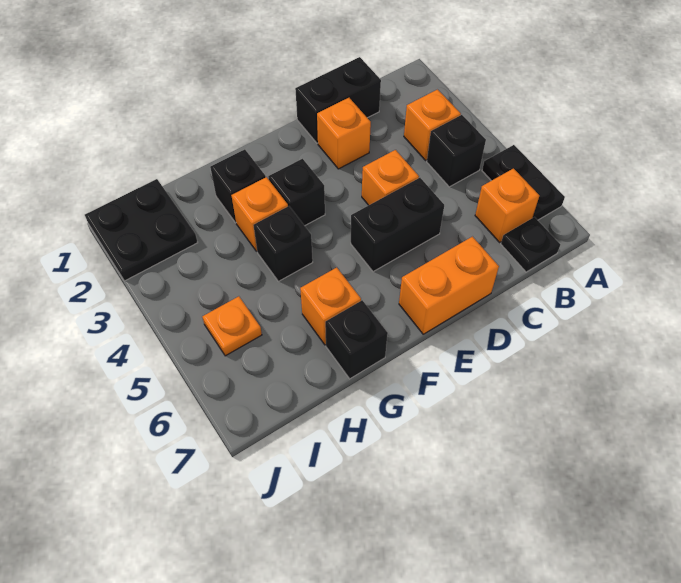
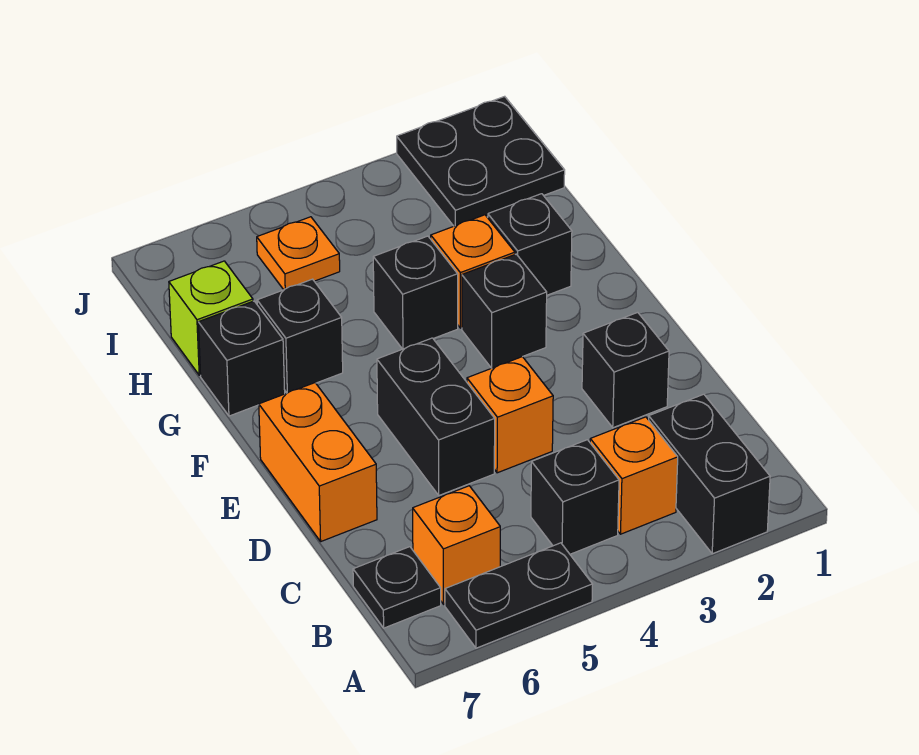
black brick C1:D1 level 1 -> black brick A2:B2 level 1
orange brick D2 level 1 -> black brick D2 level 1
orange brick G6 level 1 -> black brick G6 level 1
none -> lime brick H7 level 1

